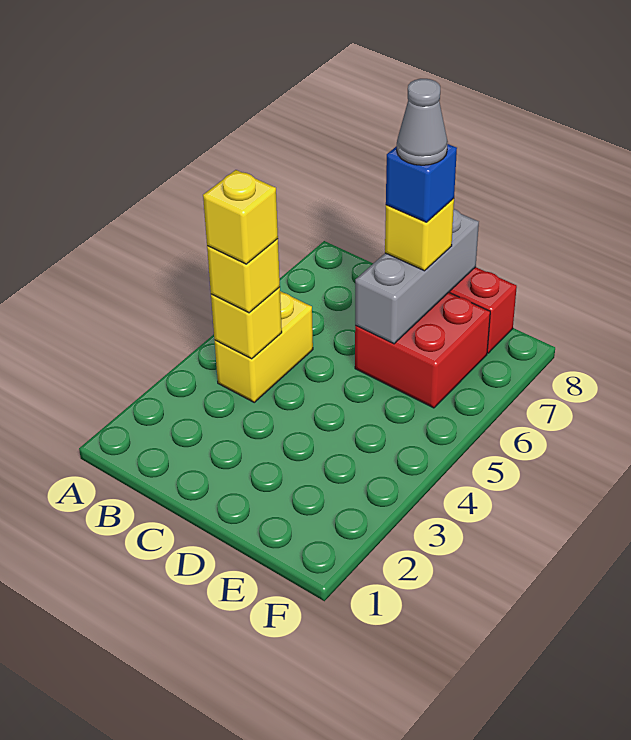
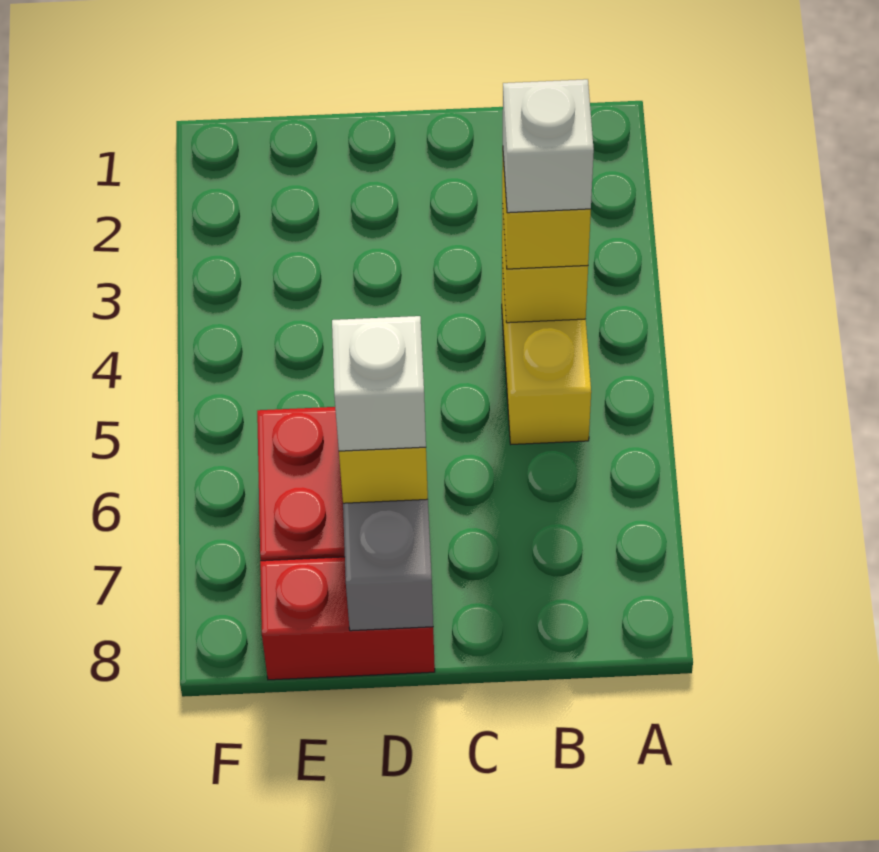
yellow brick B4 level 4 -> white brick B4 level 4
blue brick D7 level 4 -> white brick D7 level 4
grey cone D7 level 5 -> none

